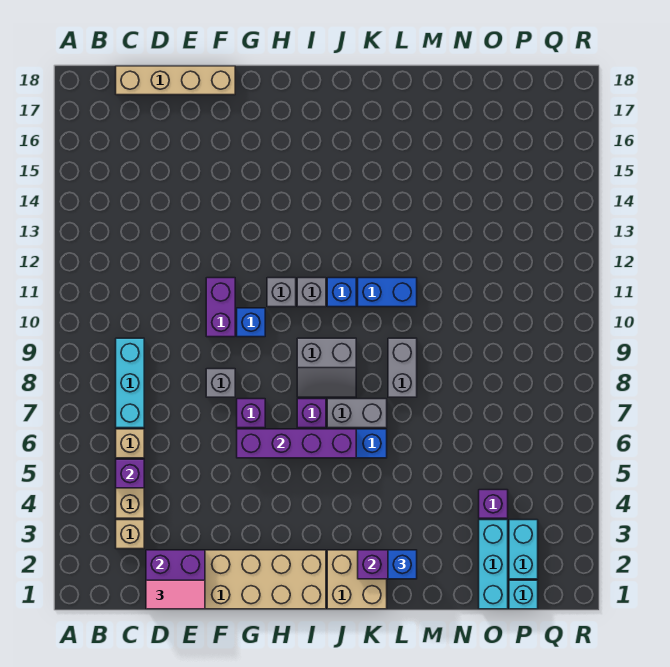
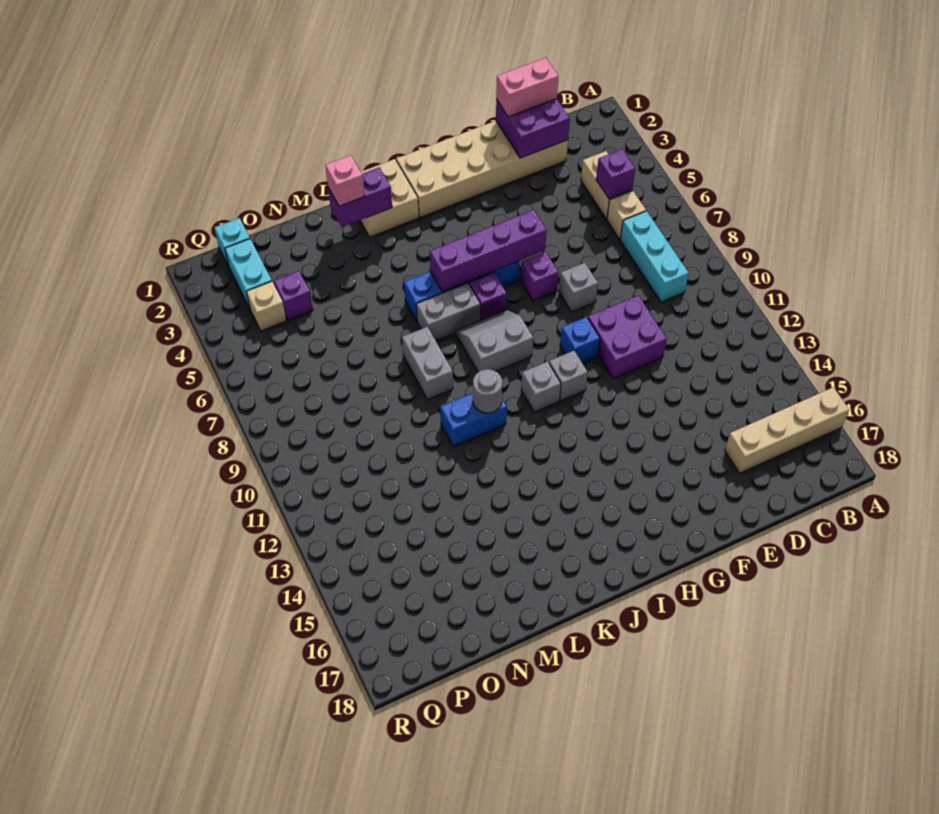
tan brick C3 level 1 -> tan brick P4 level 1
tan brick C18:F18 level 1 -> tan brick A16:D16 level 1
pink tile D1:E1 level 3 -> pink brick D1:E1 level 3
purple brick F10:F11 level 1 -> purple brick E10:F11 level 1
blue brick J11 level 1 -> none
none -> grey round brick K11 level 2
blue brick L2 level 3 -> pink brick L2 level 3
cyan brick O1:O3 level 1 -> none

